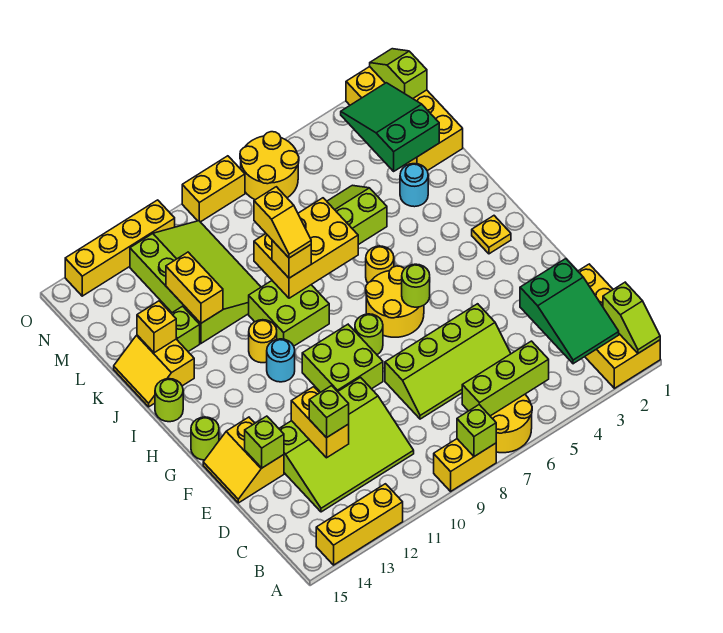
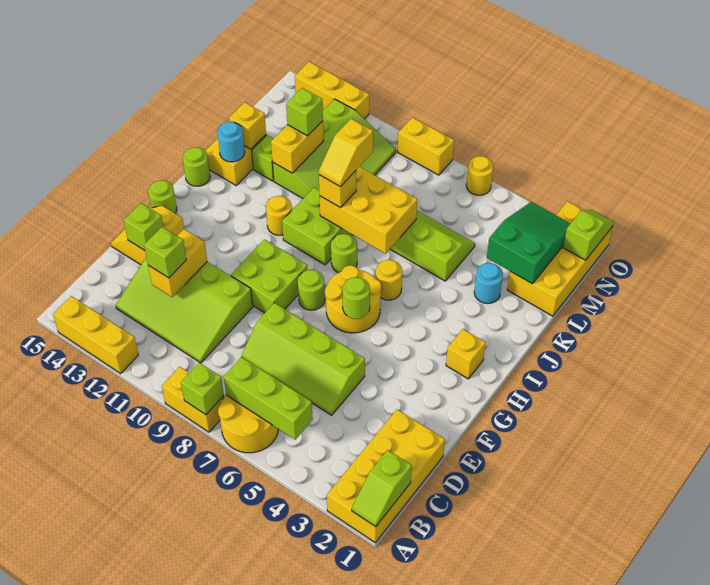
green slope B2:D3 level 2 top D -> none
yellow plate H2 level 1 -> yellow brick H2 level 1
cyan round brick H11 level 1 -> cyan round brick J14 level 2
none -> lime round brick I8 level 1
none -> lime brick L12 level 3
yellow round brick N6:O7 level 1 -> yellow round brick O6 level 1
yellow brick O11:O14 level 1 -> yellow brick O12:O14 level 1

